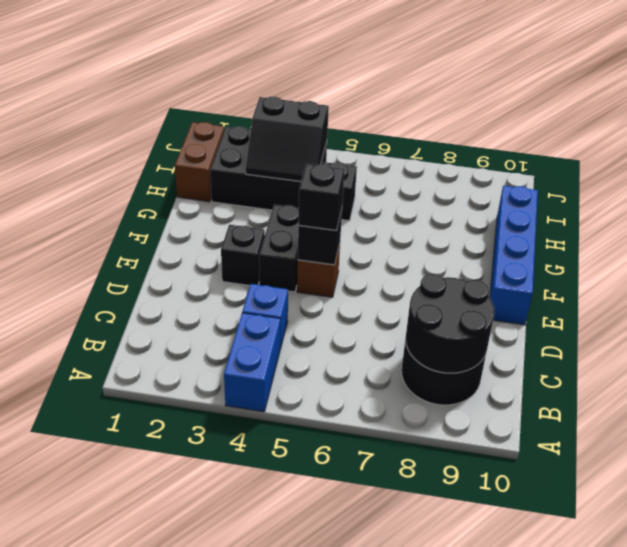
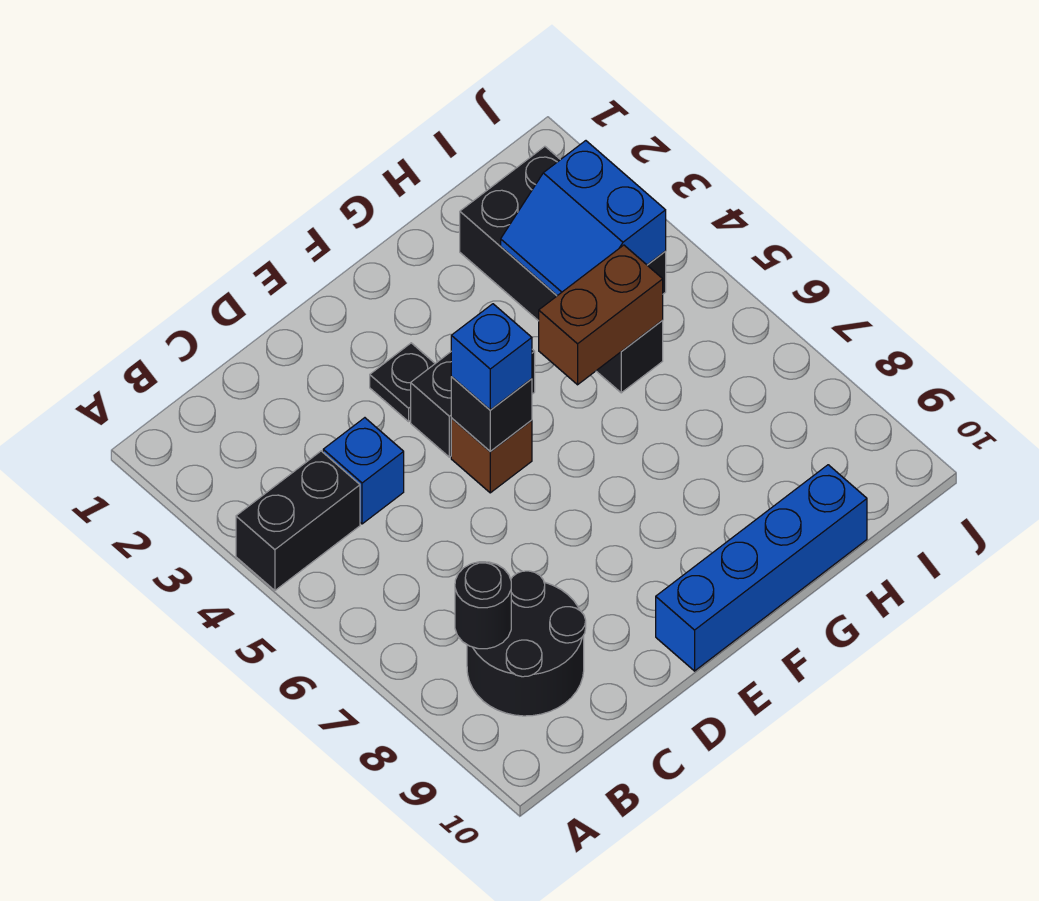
blue brick A4:B4 level 1 -> black brick A4:B4 level 1
black round brick B8:C9 level 2 -> black round brick B8 level 2
black brick E3 level 1 -> black plate E3 level 1
black brick E5 level 3 -> blue brick E5 level 3
brown brick H1:I1 level 1 -> brown brick G5:H5 level 2
black slope H3:I4 level 2 top I -> blue slope H3:I4 level 2 top I

